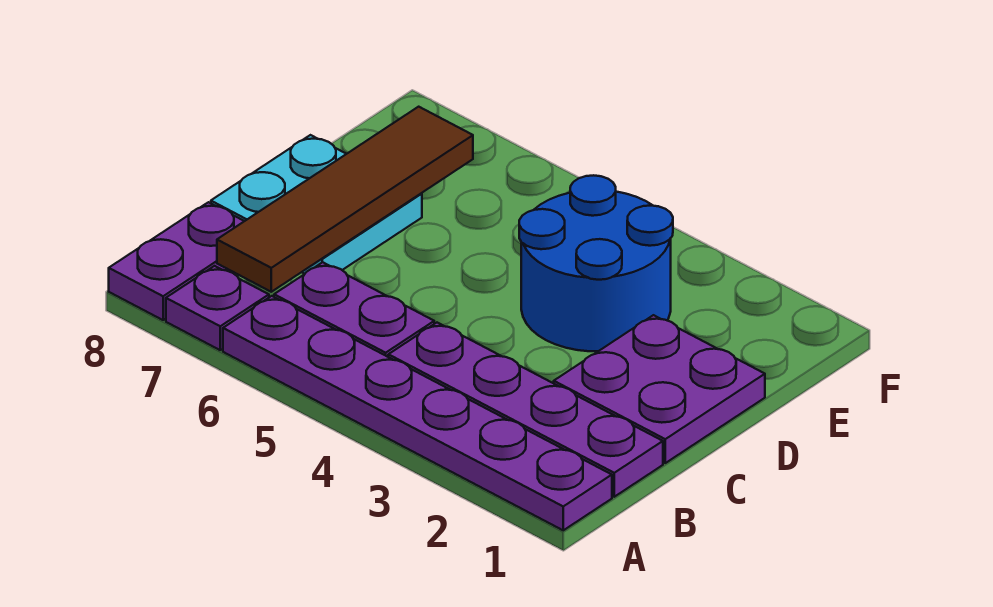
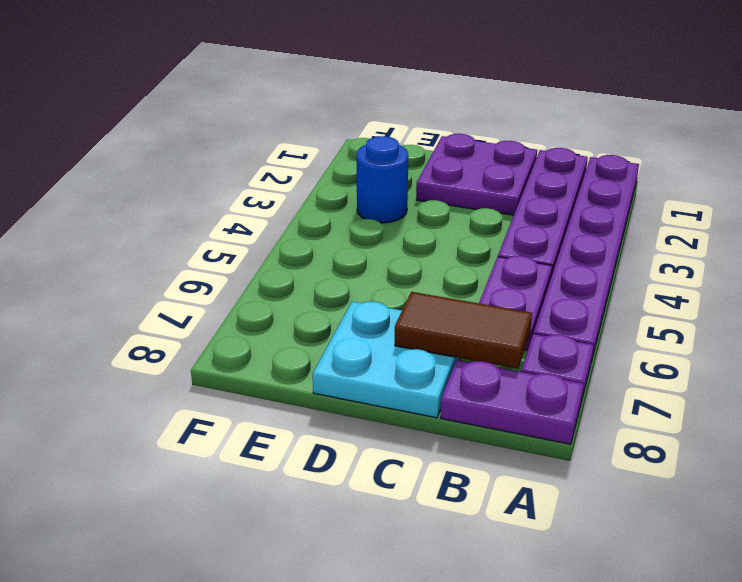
brown tile B7:E7 level 2 -> brown tile B7:C7 level 2
blue round brick D3:E4 level 1 -> blue round brick E3 level 1

